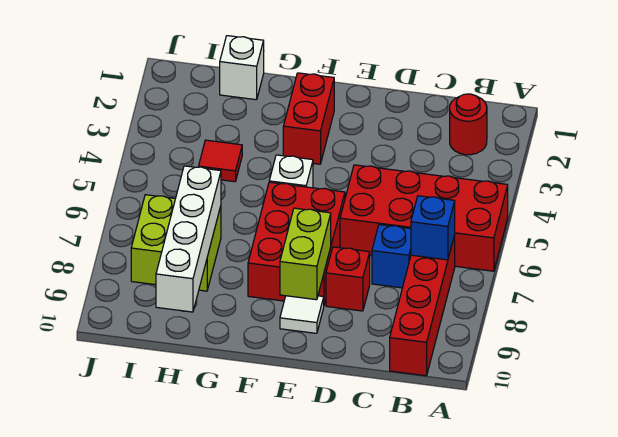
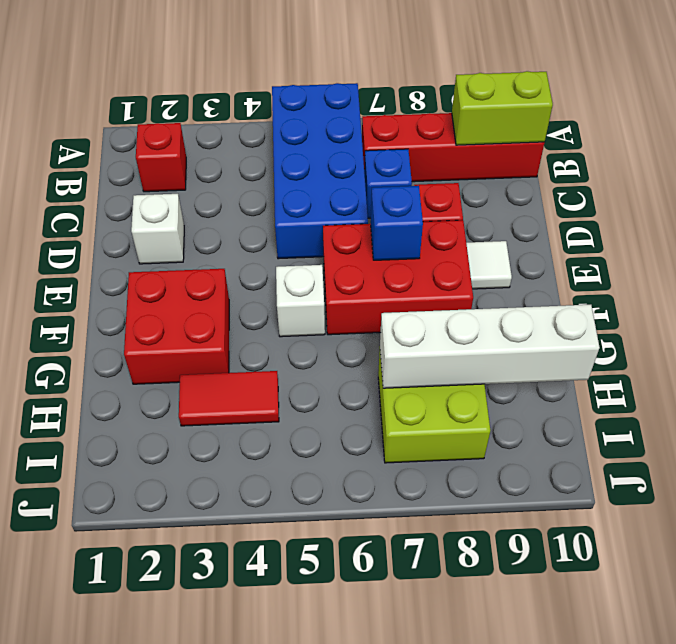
red brick A5:D6 level 1 -> blue brick A5:D6 level 1
red round brick B2 level 1 -> red brick B2 level 1
blue brick B7 level 2 -> blue brick E7 level 2
lime brick E8:E9 level 2 -> lime brick B9:B10 level 2
red brick F2:F3 level 1 -> red brick F2:G3 level 1
white brick H1 level 1 -> white brick D2 level 1
red tile H4 level 1 -> red tile H3:H4 level 1

